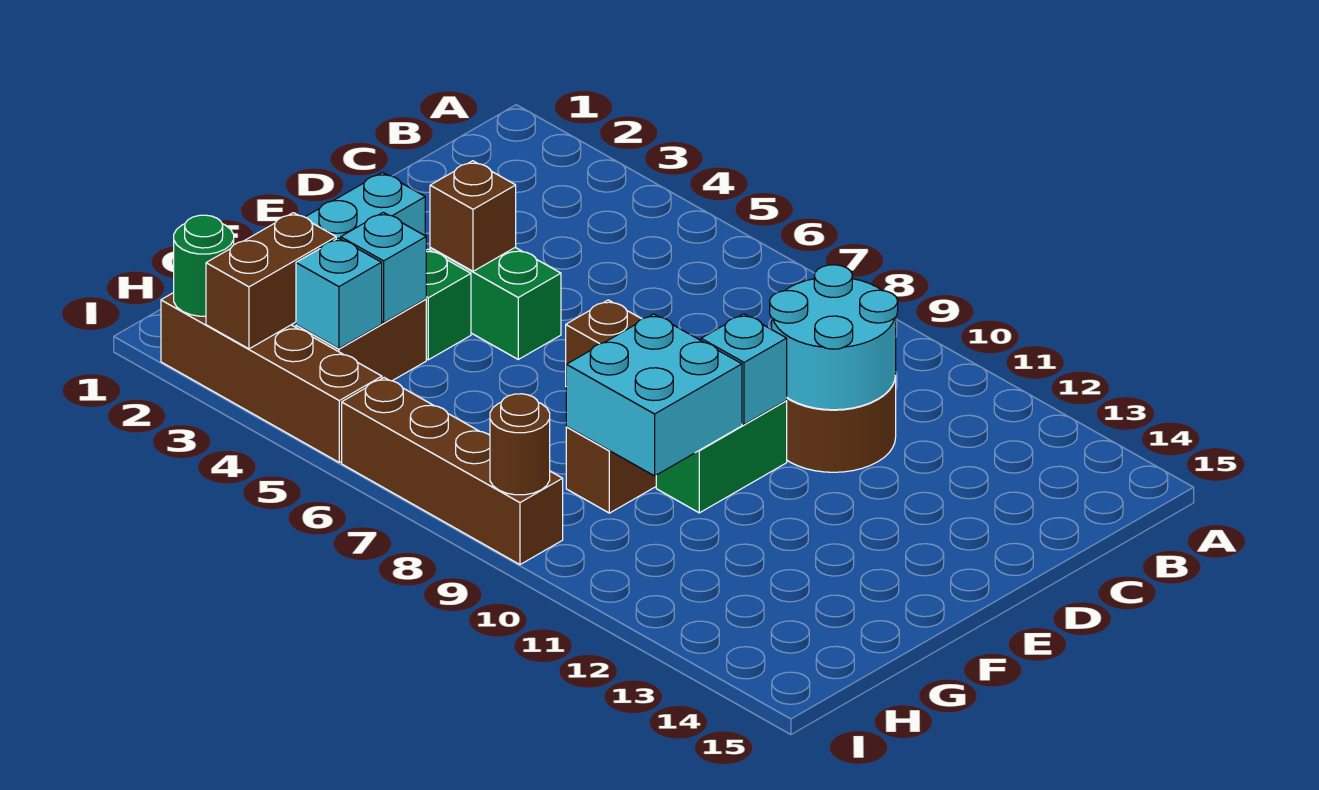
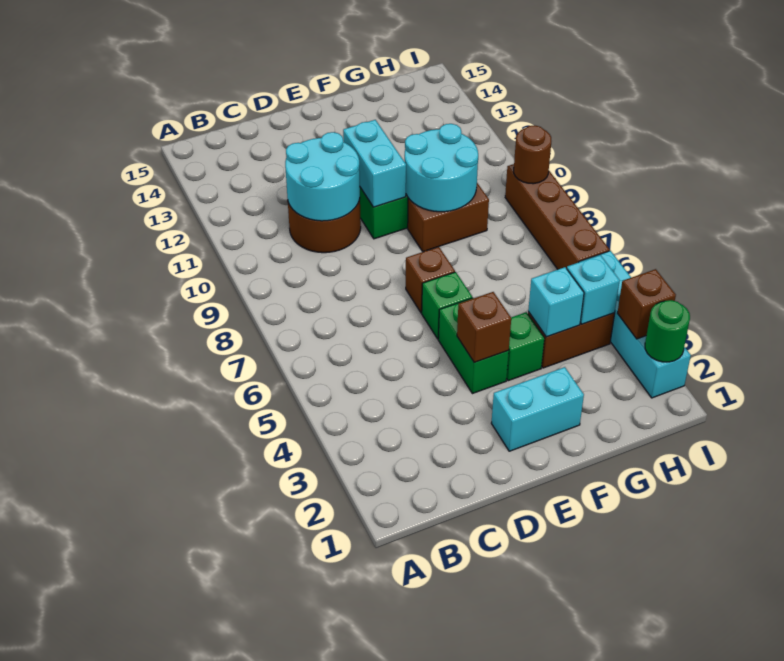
none -> green brick E6 level 1
cyan brick E10 level 2 -> cyan brick E10:E11 level 2
cyan brick F9:G10 level 2 -> cyan round brick F9:G10 level 2
brown brick H3:I3 level 2 -> brown brick I3 level 2
brown brick I2:I5 level 1 -> cyan brick I2:I5 level 1

